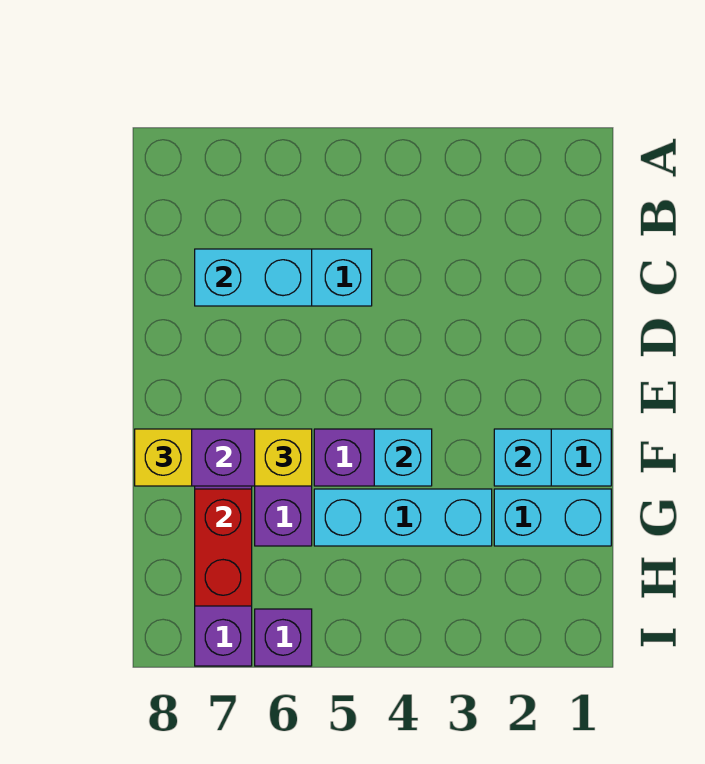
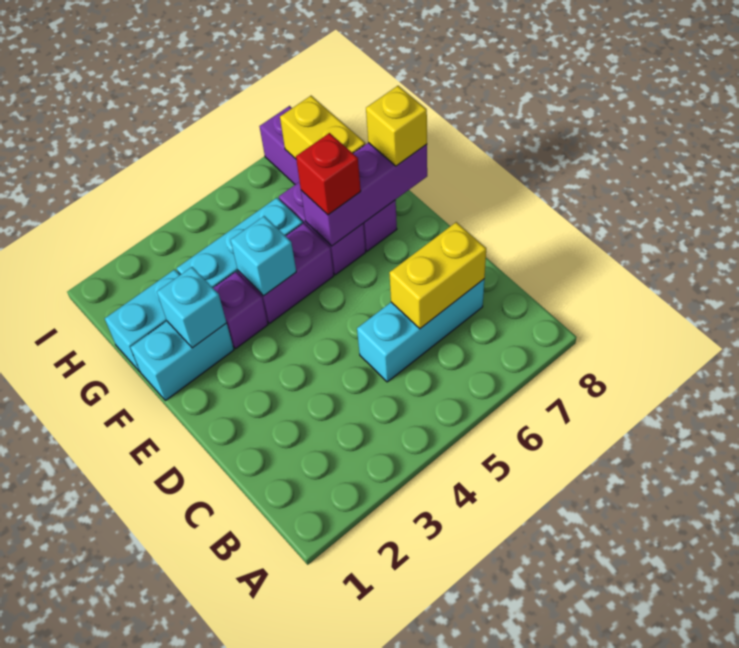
cyan brick C6:C7 level 2 -> yellow brick C6:C7 level 2
yellow brick F6 level 3 -> red brick F6 level 3
red brick G7:H7 level 2 -> yellow brick G7:H7 level 2
purple brick I6 level 1 -> purple brick F3 level 1

